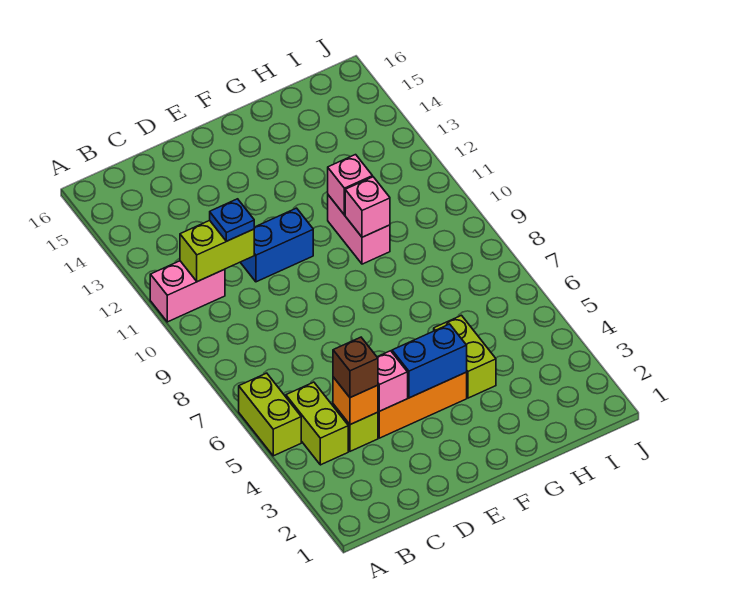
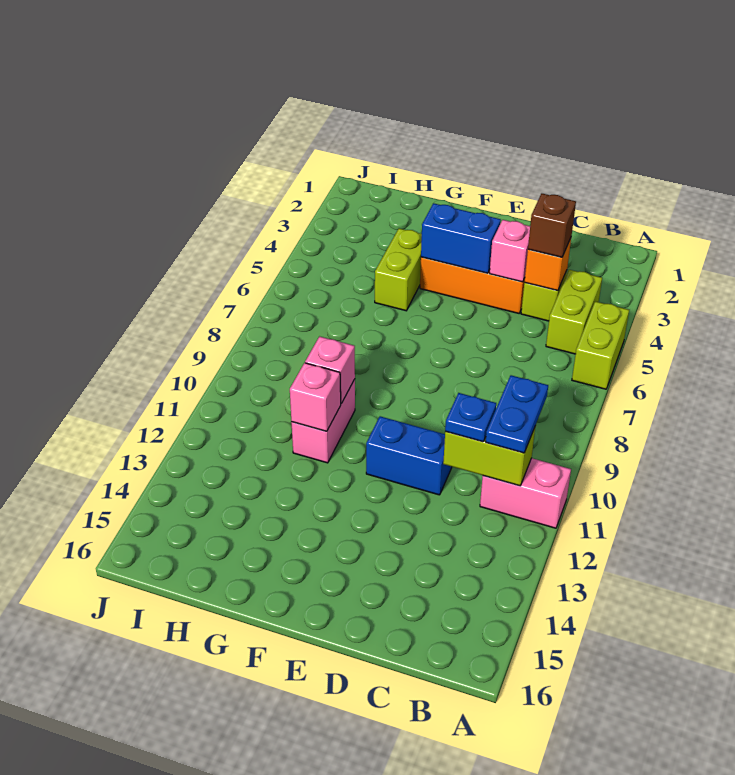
none -> blue plate B10:B11 level 3

